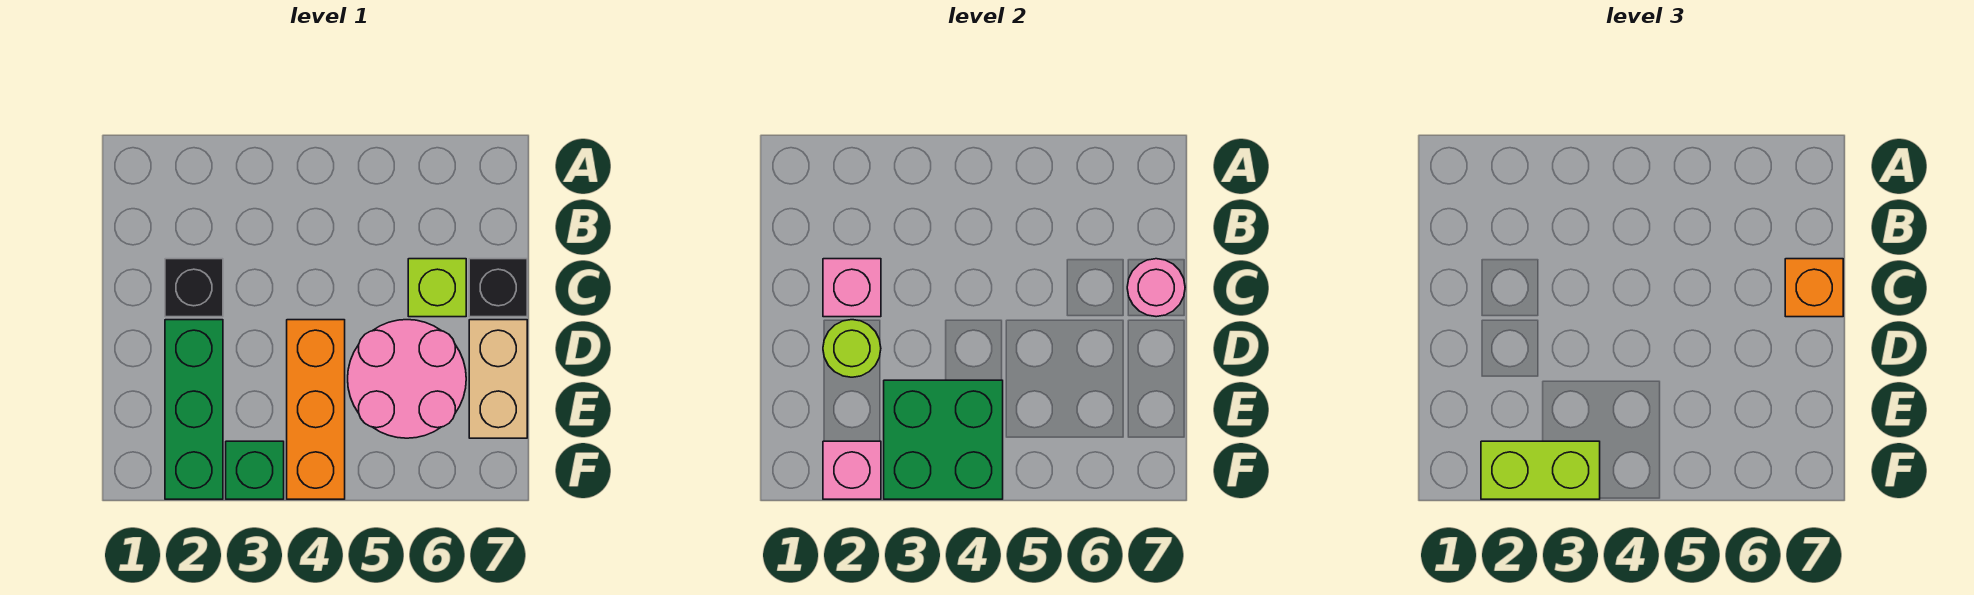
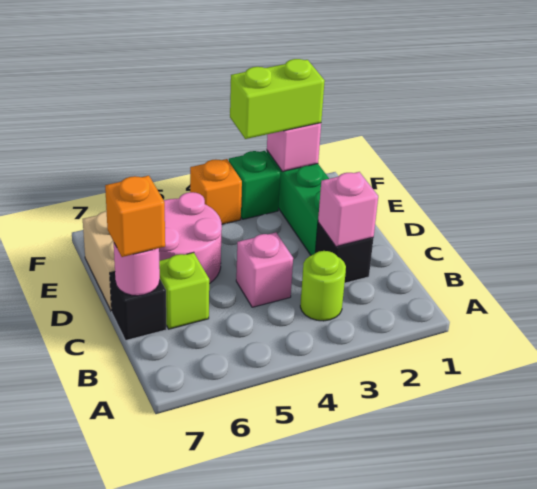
none -> pink brick C4 level 1
lime round brick D2 level 2 -> lime round brick B3 level 1
orange brick D4:F4 level 1 -> orange brick F4 level 1
green brick E3:F4 level 2 -> none

